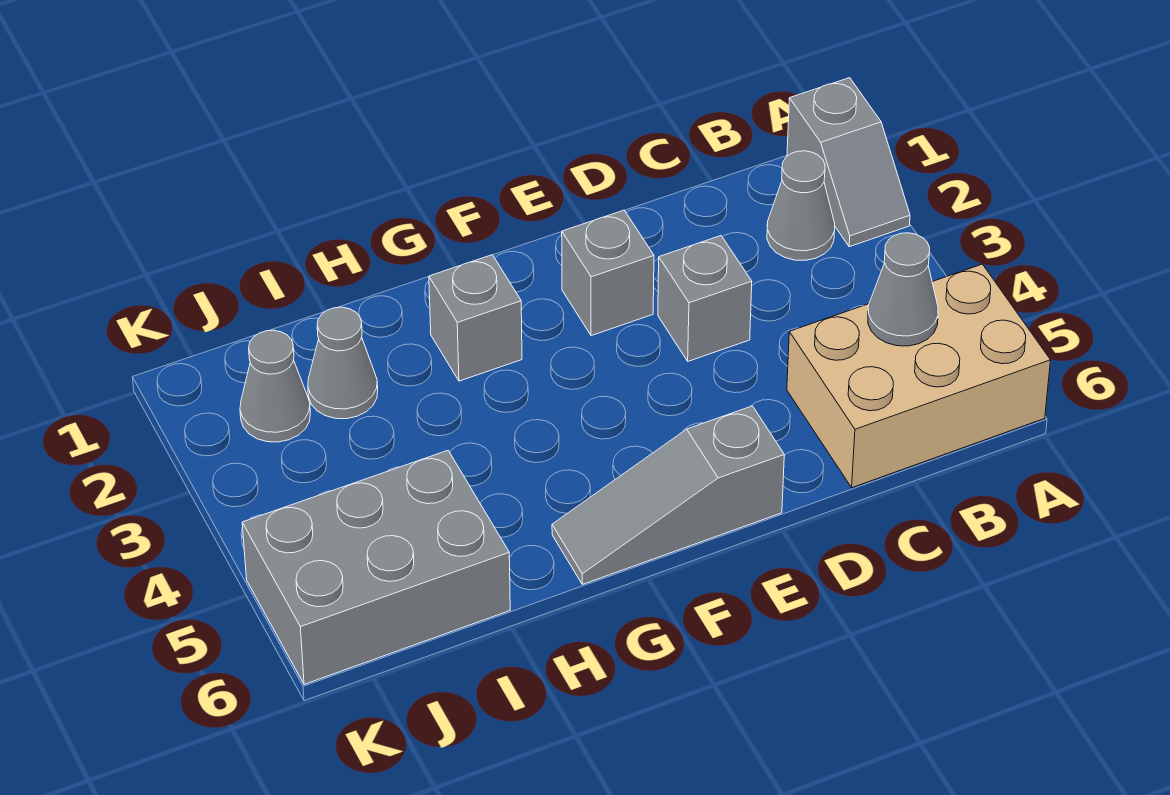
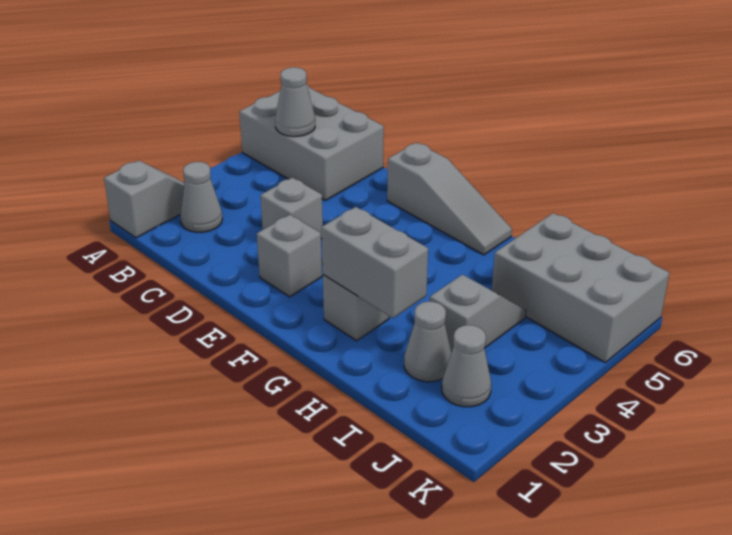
tan brick A5:C6 level 1 -> grey brick A5:C6 level 1
none -> grey brick G2:H2 level 2
none -> grey slope I3:I4 level 1 top 3

